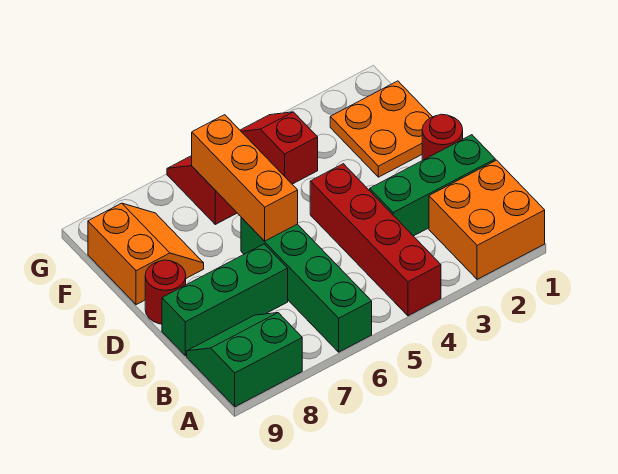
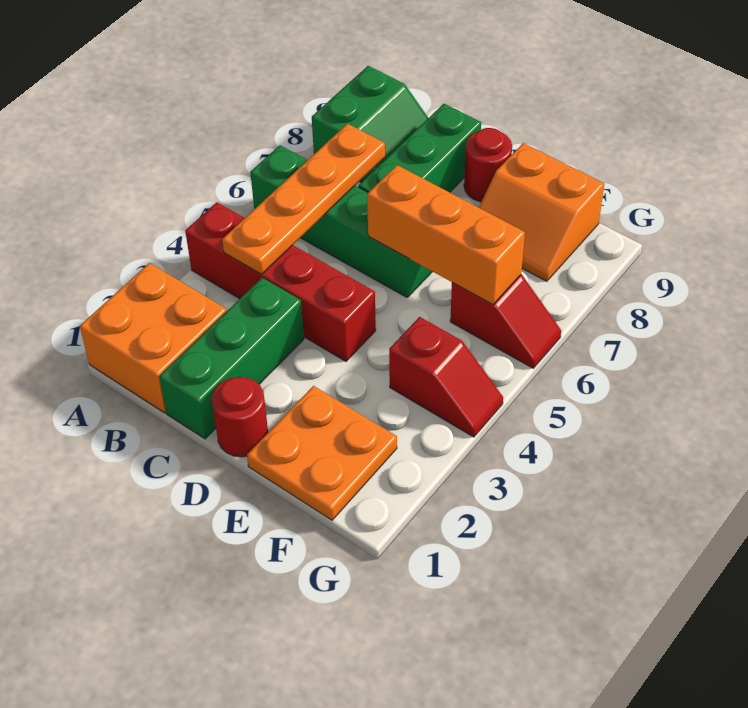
none -> orange plate B4:B7 level 2

